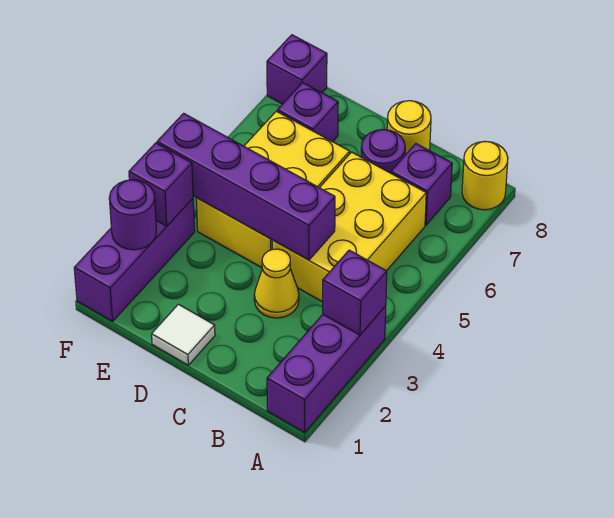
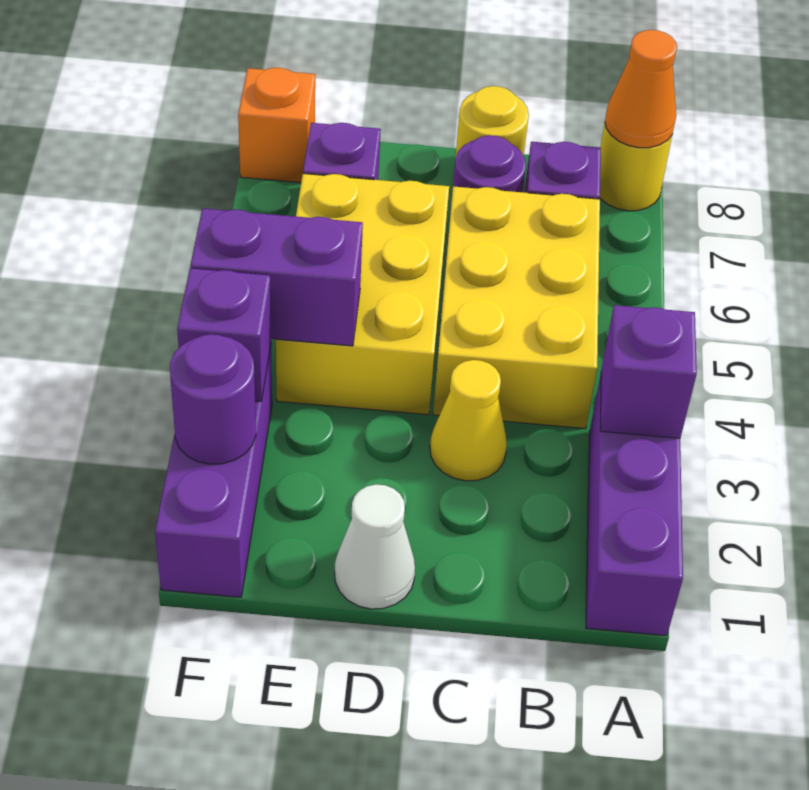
none -> orange cone A8 level 2
purple brick C4:F4 level 2 -> purple brick E4:F4 level 2
white tile D1 level 1 -> white cone D1 level 1
purple brick F8 level 1 -> orange brick F8 level 1

